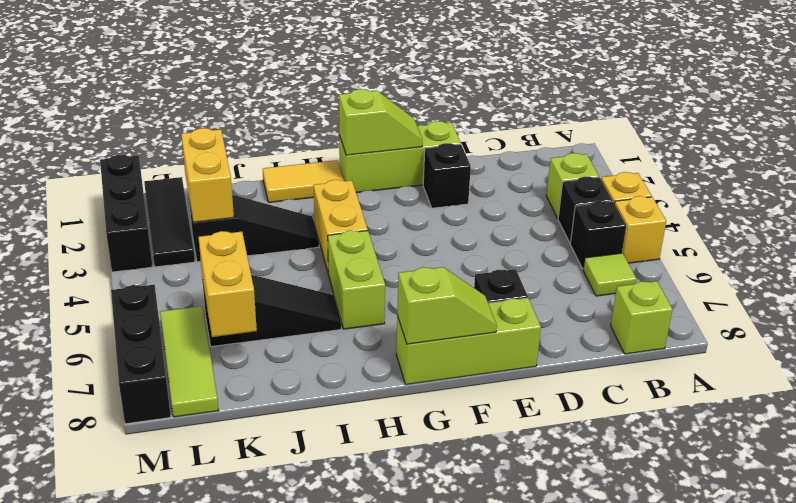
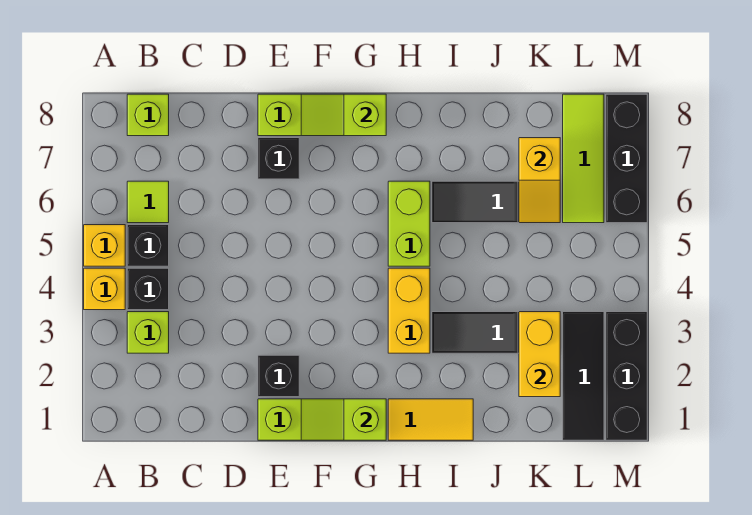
yellow brick K6:K7 level 2 -> yellow slope K6:K7 level 2 top 7

